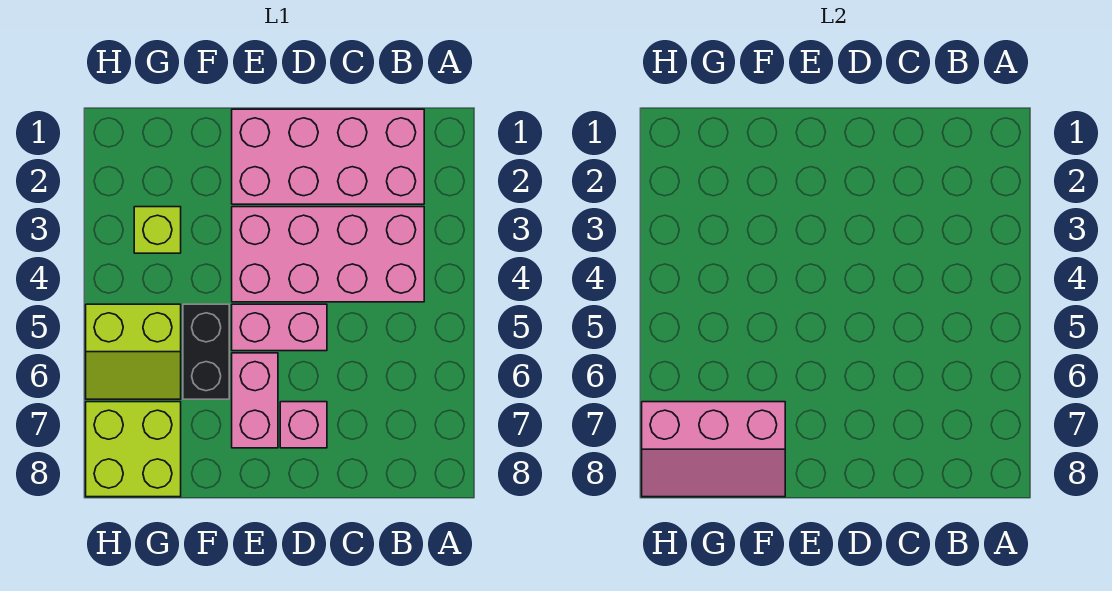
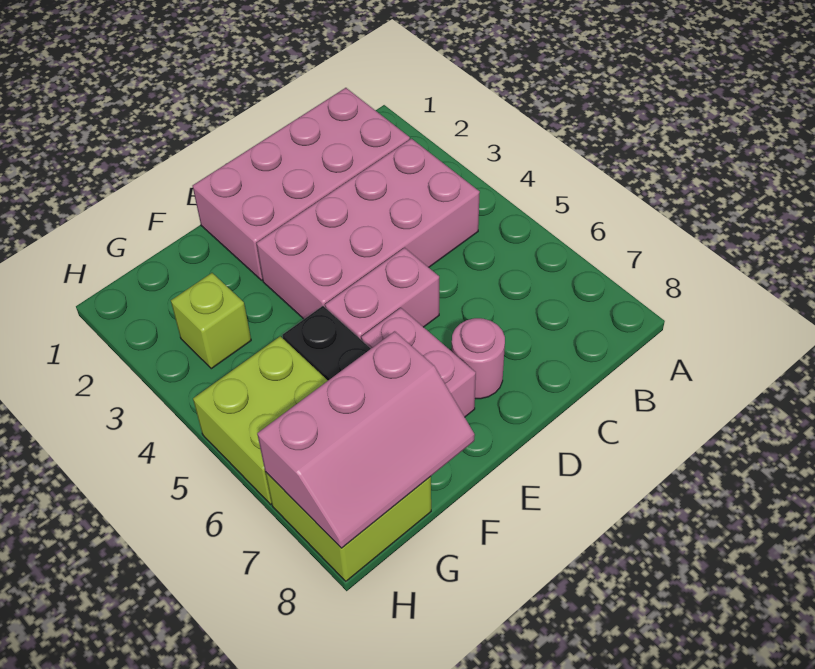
pink brick D7 level 1 -> pink round brick D7 level 1
lime slope G5:H6 level 1 top 5 -> lime brick G5:H6 level 1

